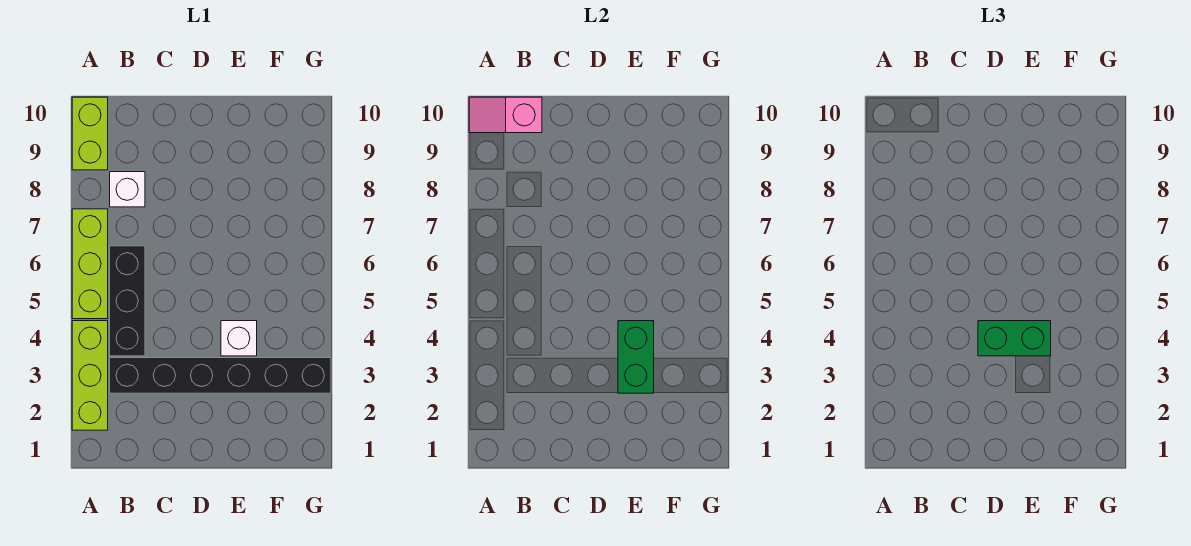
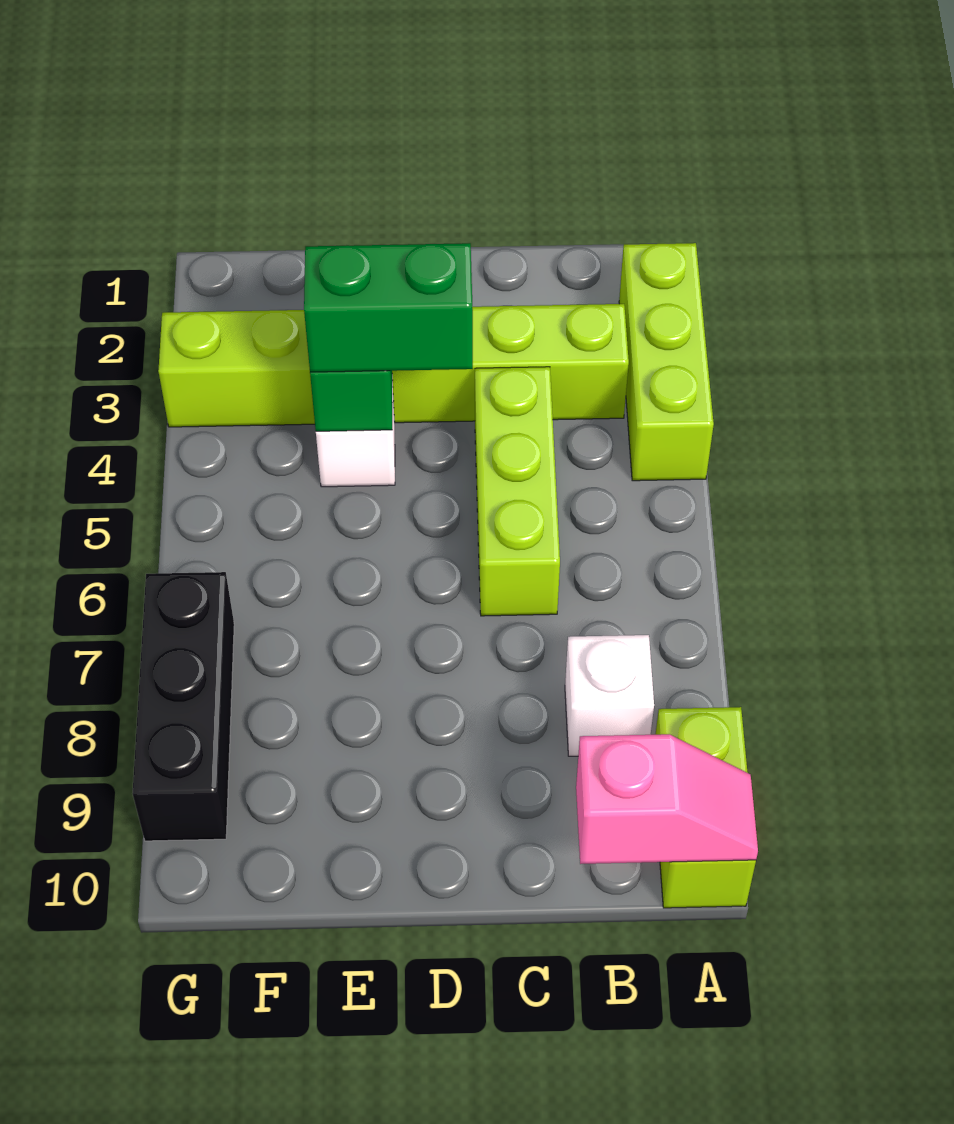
lime brick A5:A7 level 1 -> lime brick C4:C6 level 1
black brick B3:G3 level 1 -> lime brick B3:G3 level 1
black brick B4:B6 level 1 -> black brick G7:G9 level 1

